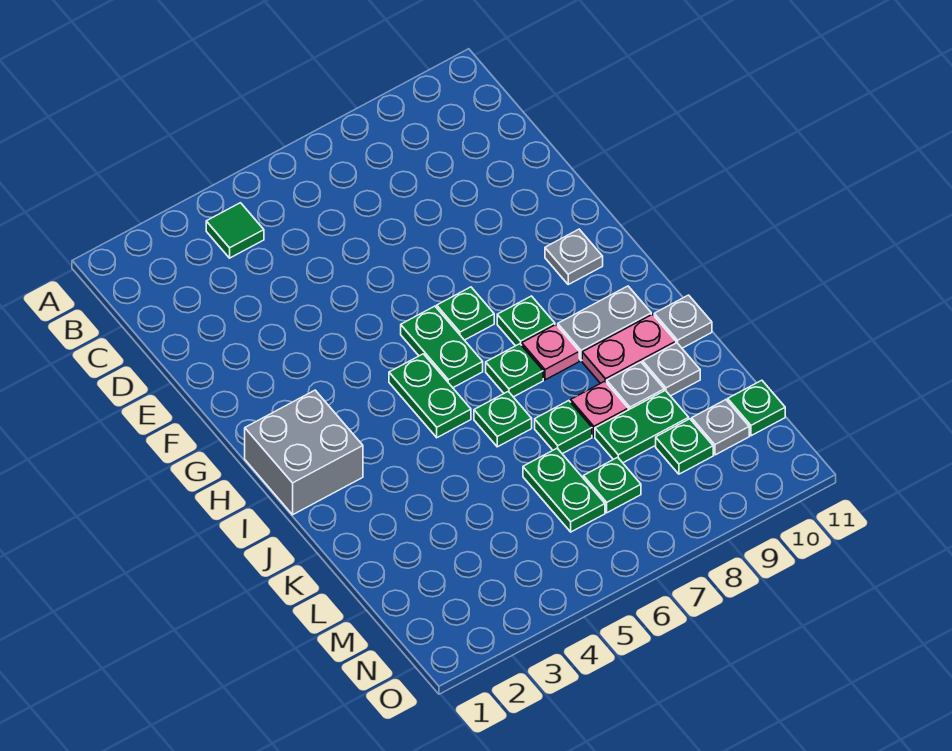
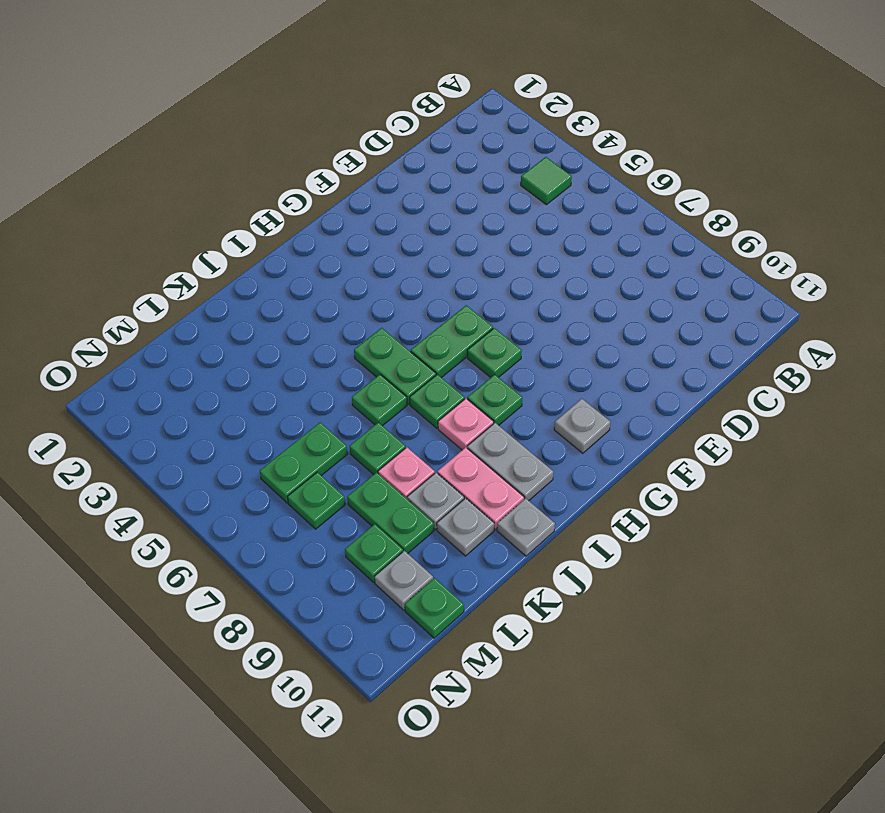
grey brick H1:I2 level 1 -> none
green plate H5:I5 level 1 -> green plate I5:I6 level 1

